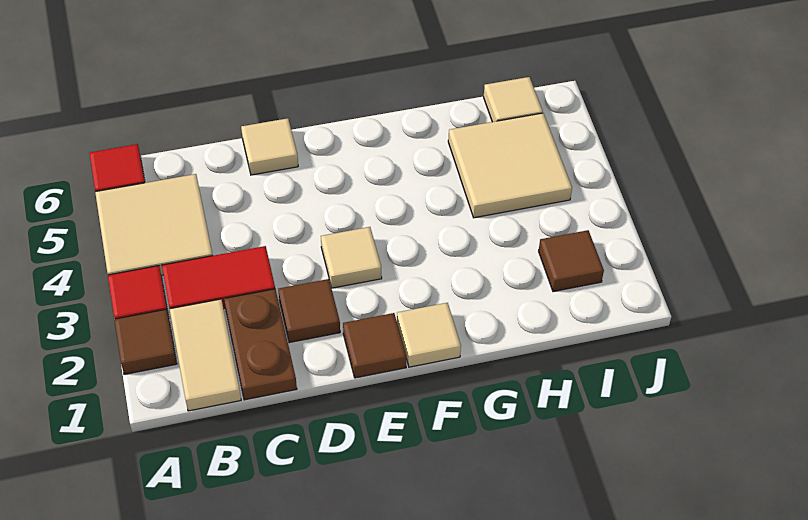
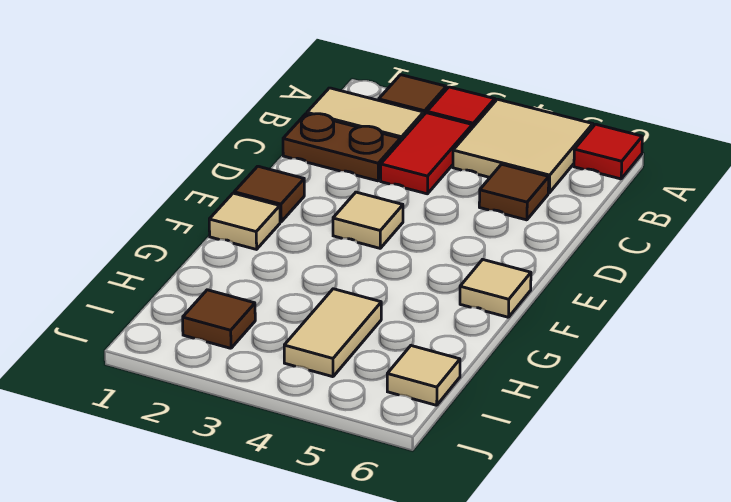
brown tile D2 level 1 -> brown tile C5 level 1
tan tile D6 level 1 -> tan tile F6 level 1
tan tile H4:I5 level 1 -> tan tile H4:I4 level 1

